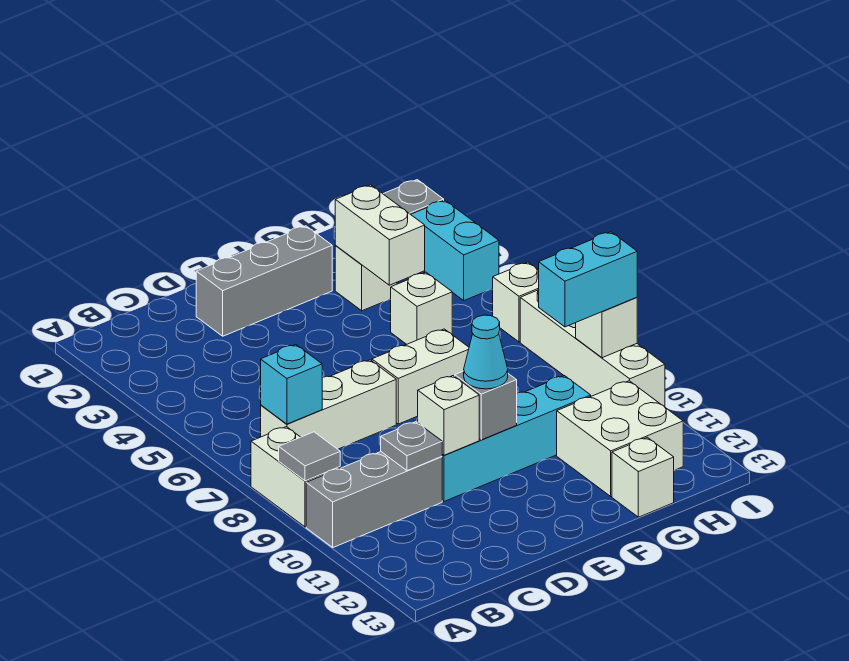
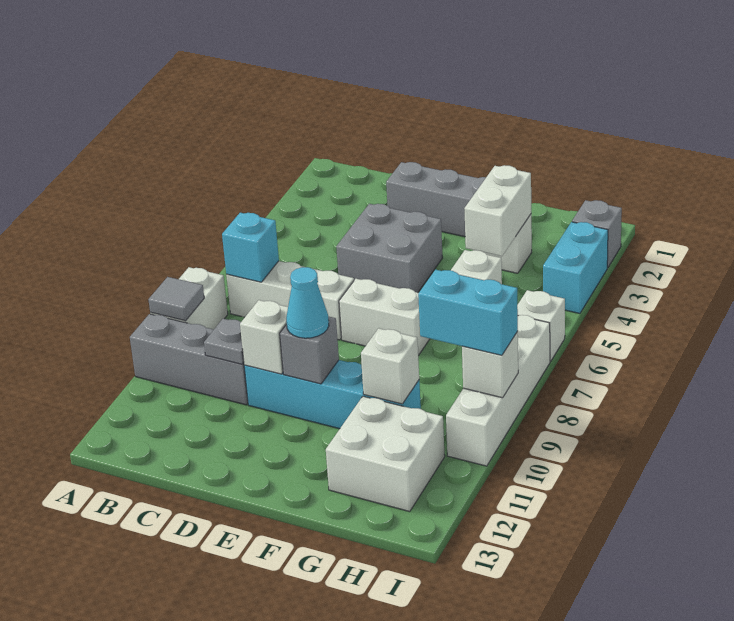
none -> grey brick D4:E5 level 1
white brick G13 level 1 -> white brick G10 level 2

